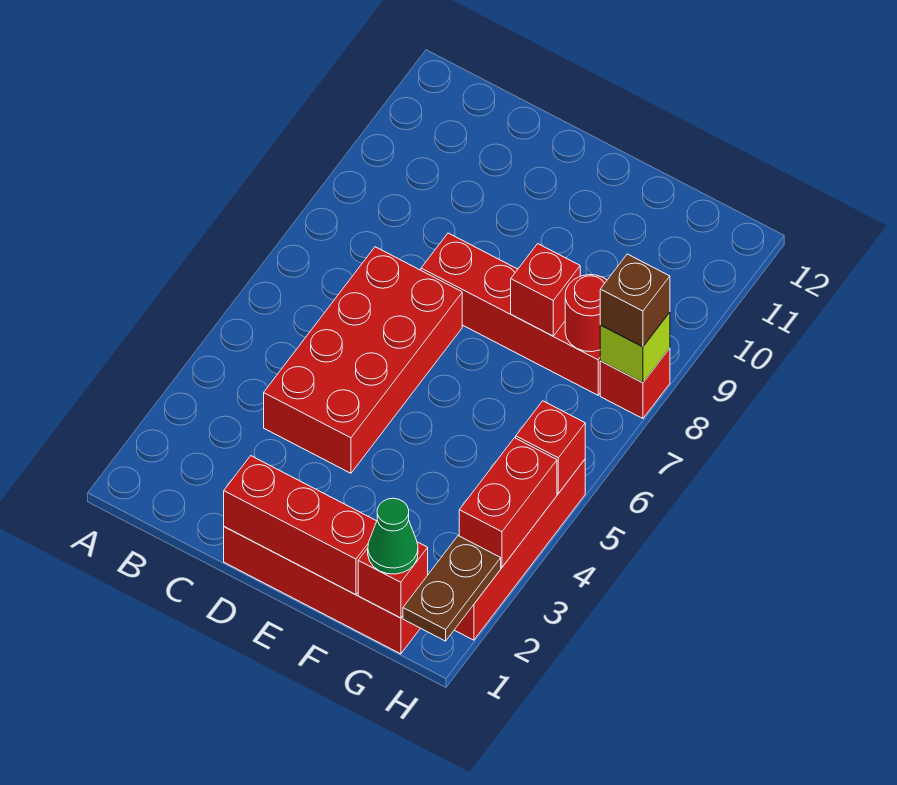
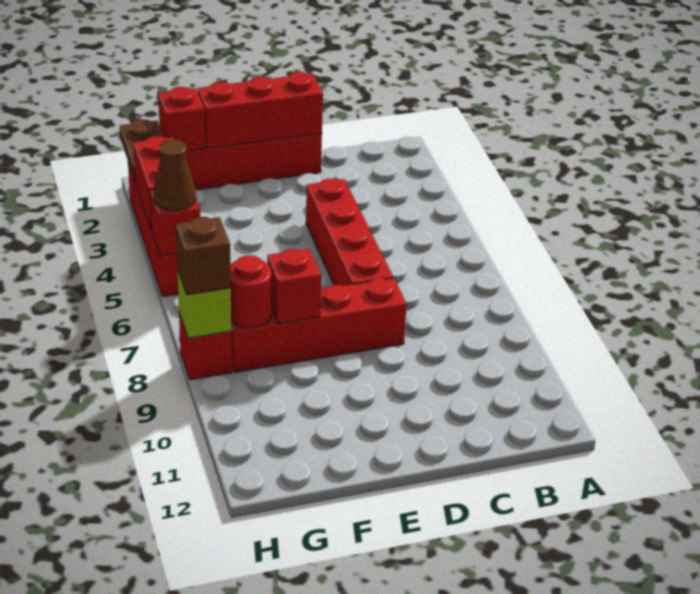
red brick C4:D7 level 1 -> red brick D4:D7 level 1
green cone G1 level 3 -> none
none -> brown cone H5 level 3

